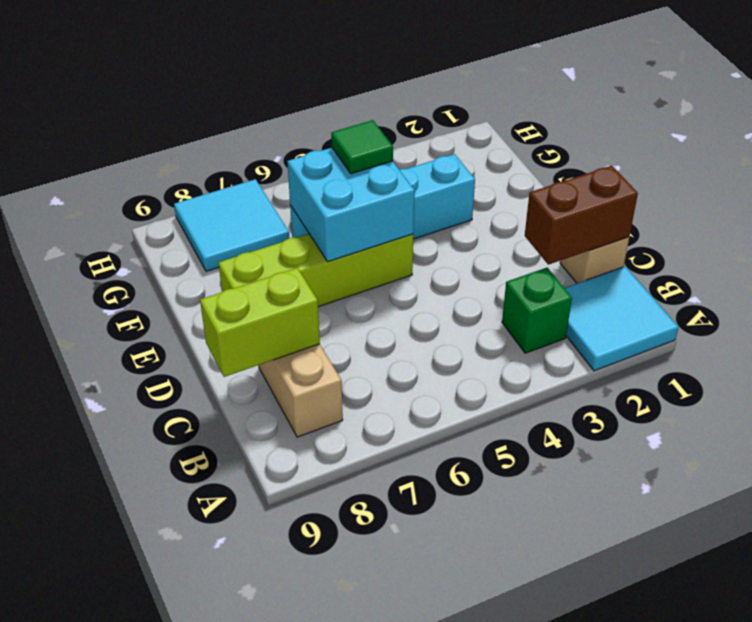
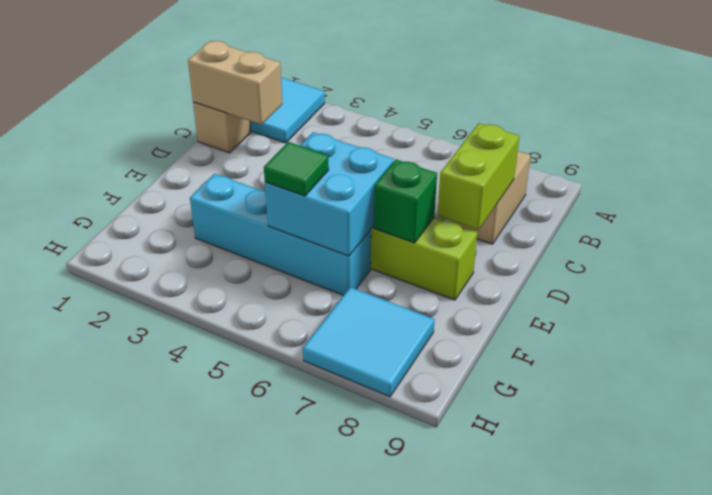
green brick B3 level 1 -> green brick E7 level 2
brown brick C1:C2 level 2 -> tan brick C1:C2 level 2
lime brick C8:C9 level 2 -> lime brick C8:D8 level 2

